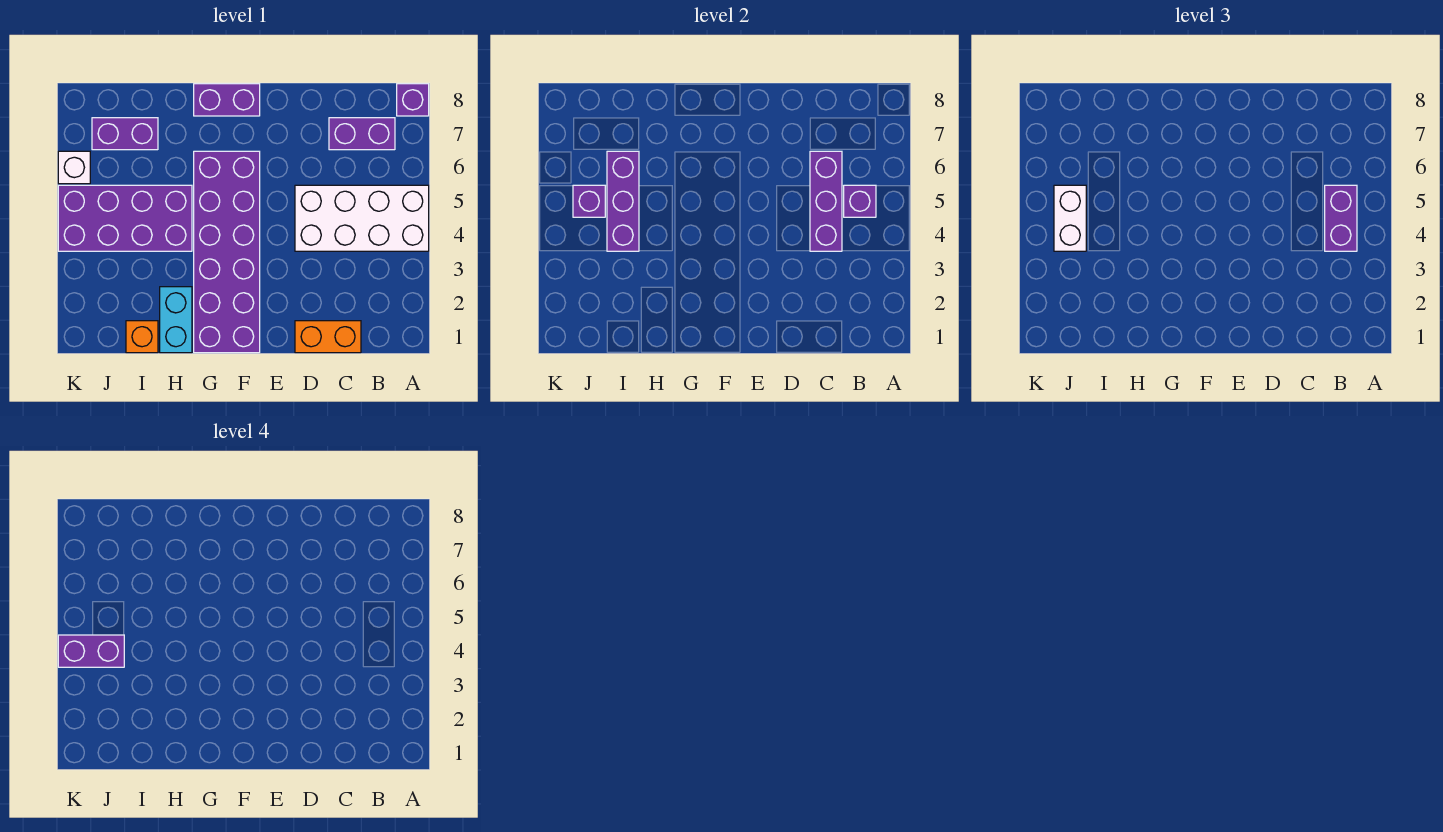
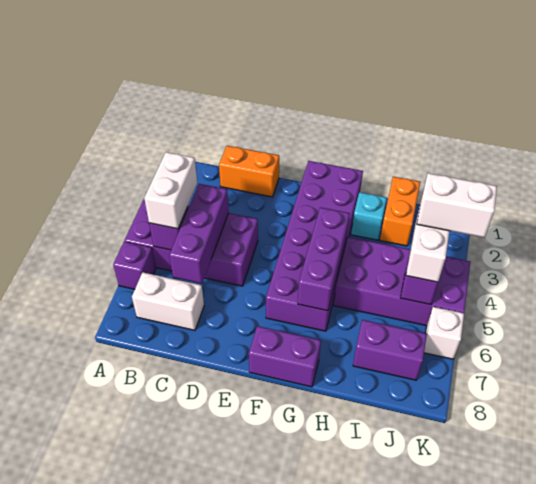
white brick A4:D5 level 1 -> purple brick A4:D5 level 1
purple brick A8 level 1 -> purple brick A6 level 1
purple brick B4:B5 level 3 -> white brick B4:B5 level 3
purple brick B7:C7 level 1 -> white brick B7:C7 level 1
cyan brick H1:H2 level 1 -> cyan brick H2 level 1
orange brick I1 level 1 -> orange brick I1:I2 level 1
purple brick I4:I6 level 2 -> purple brick G4:G6 level 2
purple brick J4:K4 level 4 -> white brick J4:K4 level 4

